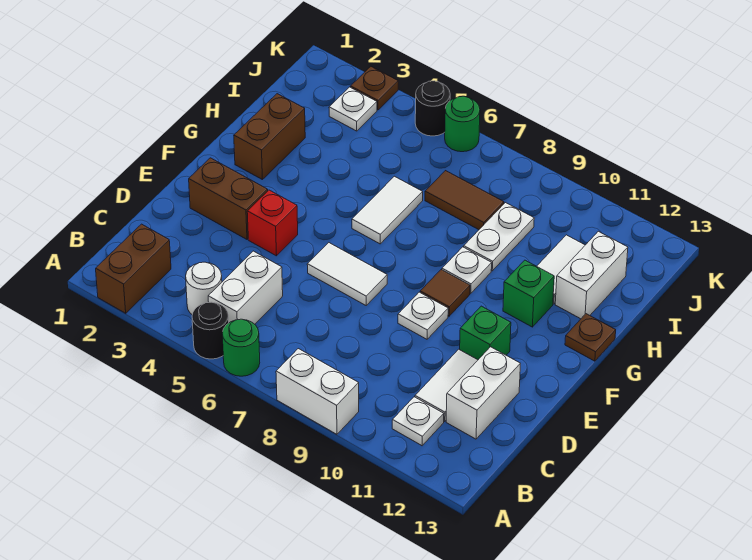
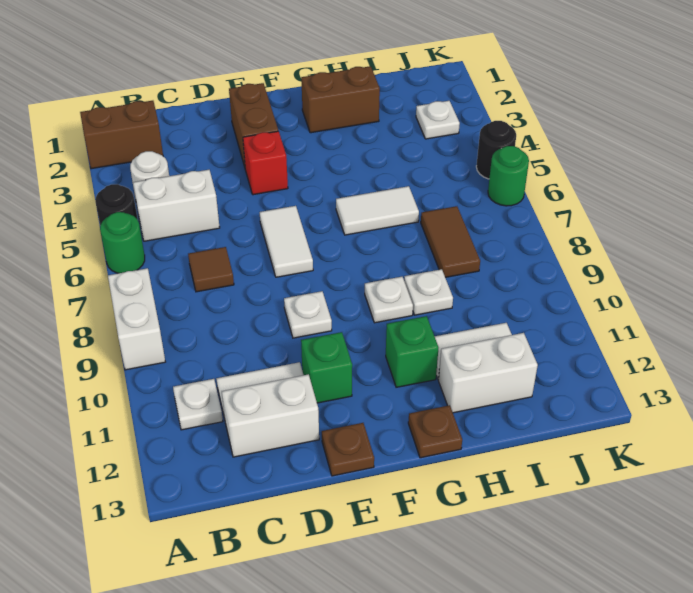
brown tile F9 level 1 -> brown tile C7 level 1
white plate H9:I9 level 1 -> white plate H9 level 1
brown plate K3 level 1 -> brown plate E13 level 1

